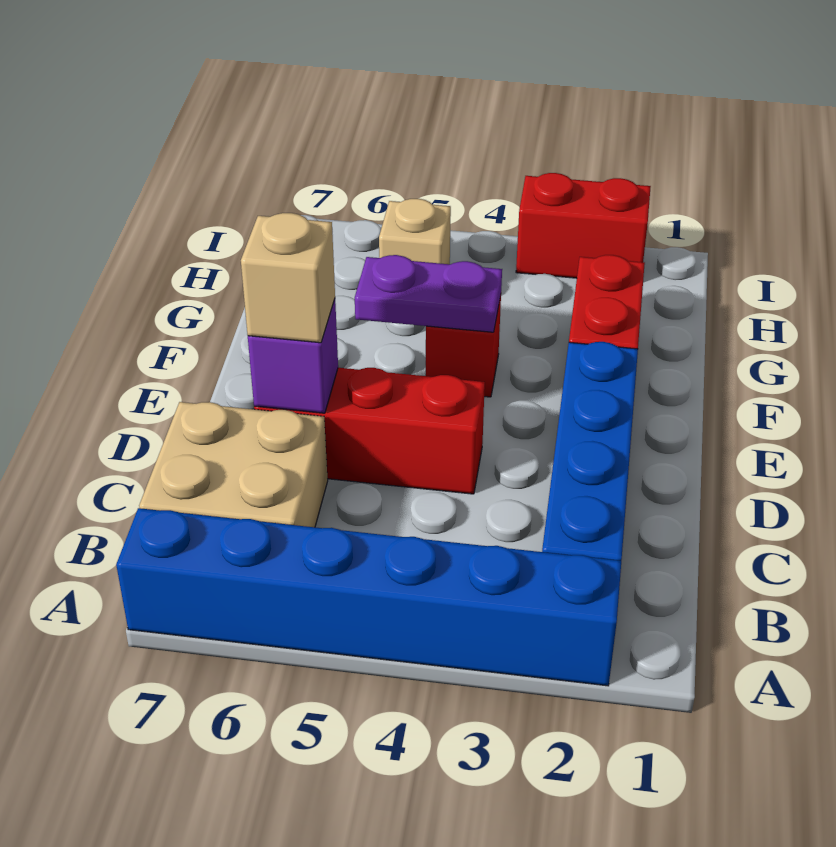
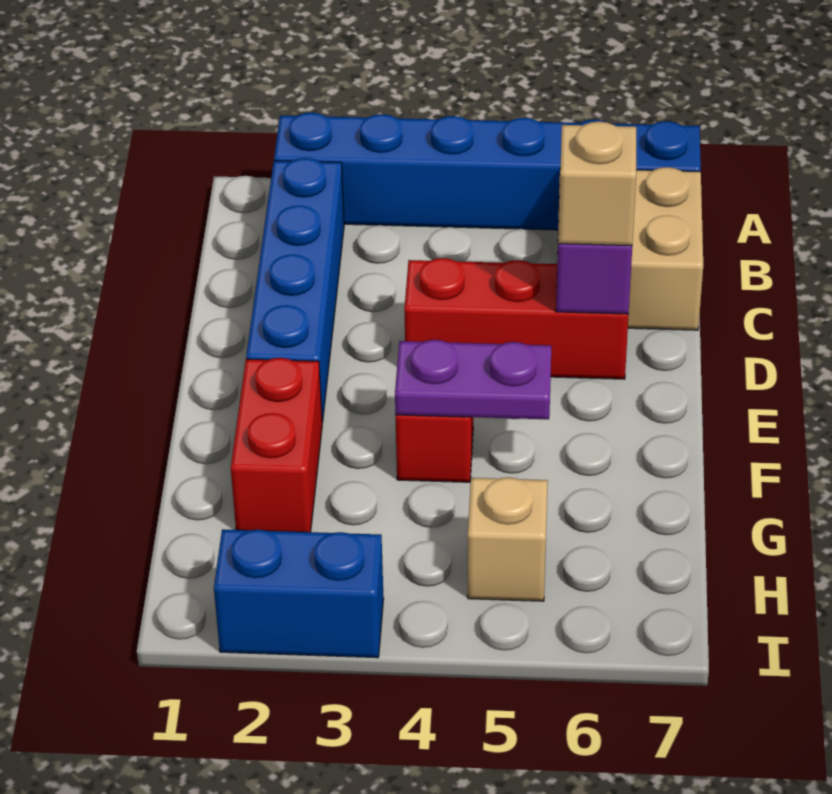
red brick I2:I3 level 1 -> blue brick I2:I3 level 1

